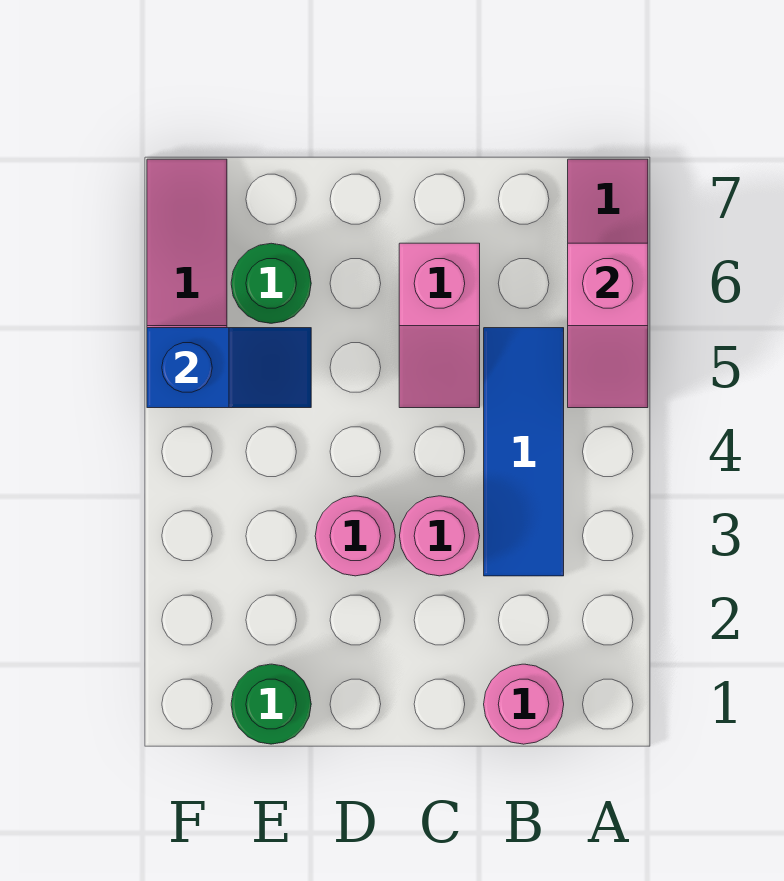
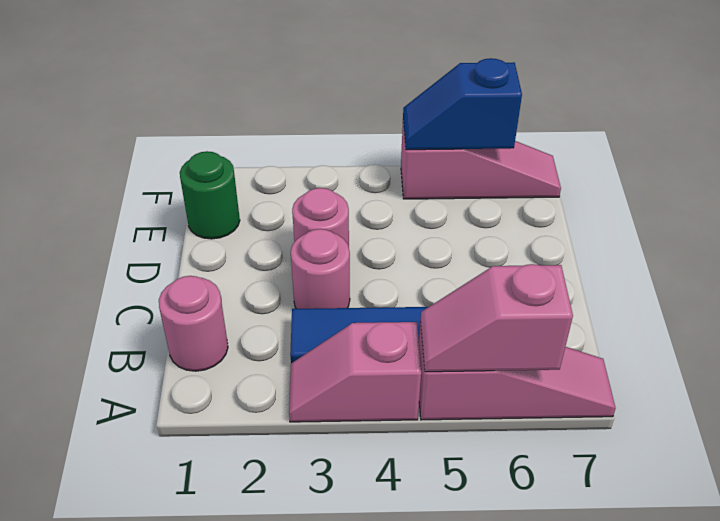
pink slope C5:C6 level 1 top 6 -> pink slope A3:A4 level 1 top 4
blue slope E5:F5 level 2 top F -> blue slope F5:F6 level 2 top 6
green round brick E6 level 1 -> none

